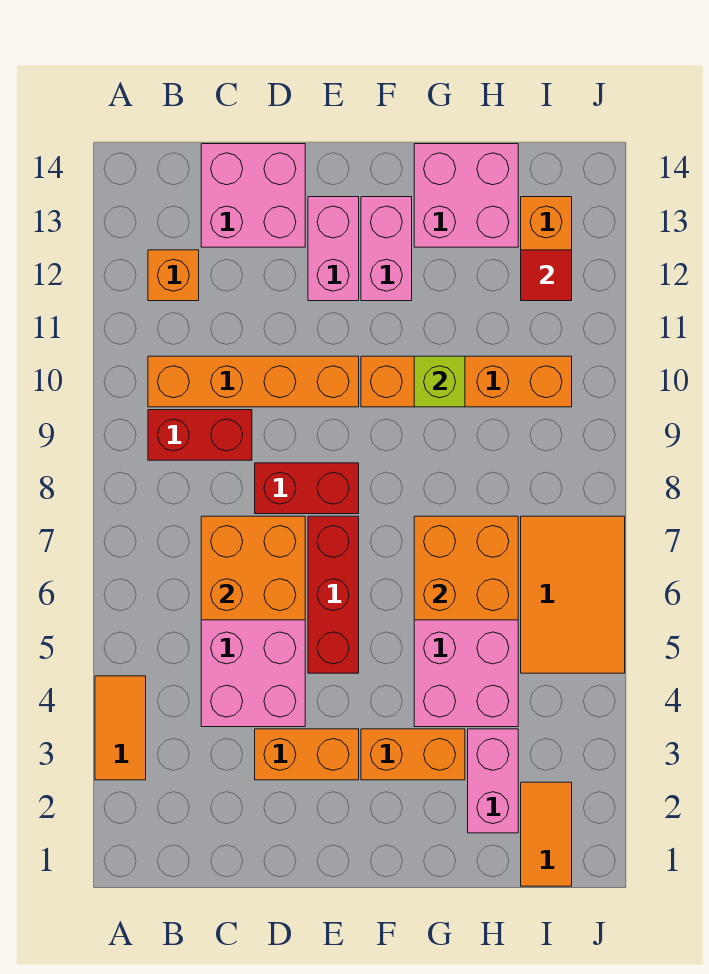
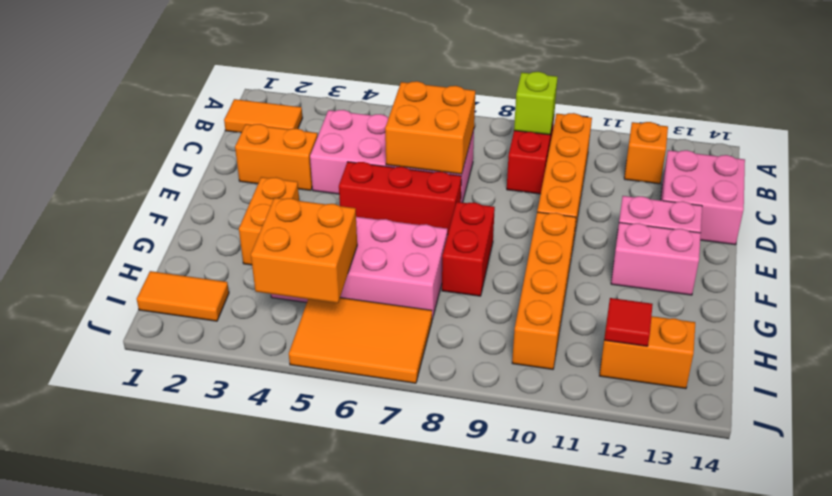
orange tile A3:A4 level 1 -> orange tile B1:B2 level 1
orange brick D3:E3 level 1 -> orange brick D2:D3 level 1
red brick D8:E8 level 1 -> red brick F8:G8 level 1
orange brick G6:H7 level 2 -> orange brick H4:I5 level 2
lime brick G10 level 2 -> lime brick B9 level 2
pink brick G13:H14 level 1 -> none
pink brick H2:H3 level 1 -> none

